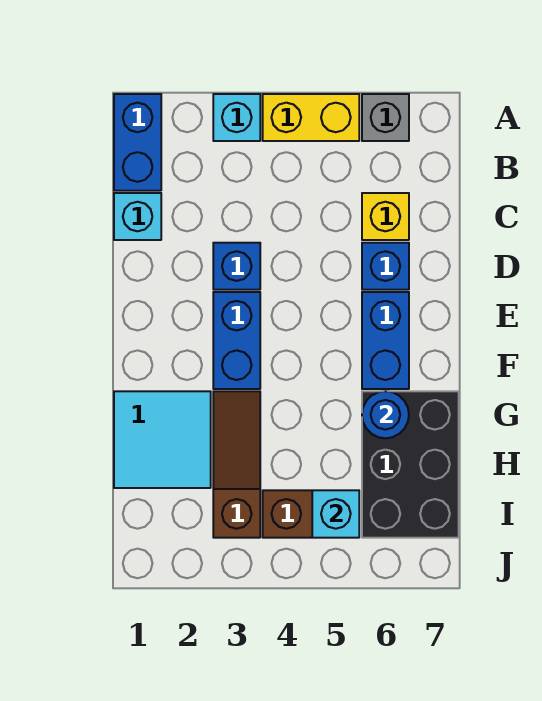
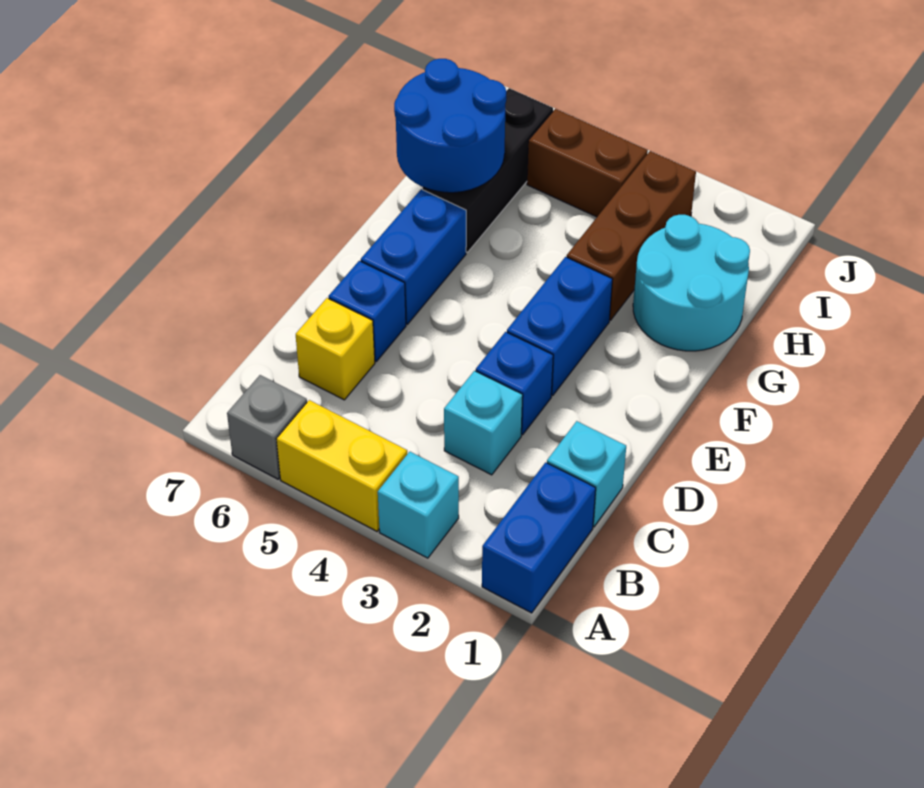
cyan tile G1:H2 level 1 -> cyan round brick G1:H2 level 1
brown slope G3:I3 level 1 top I -> brown brick G3:I3 level 1
black brick G6:I7 level 1 -> black brick G6:I6 level 1
blue round brick G6 level 2 -> blue round brick G6:H7 level 2
cyan brick I5 level 2 -> cyan brick C3 level 1

